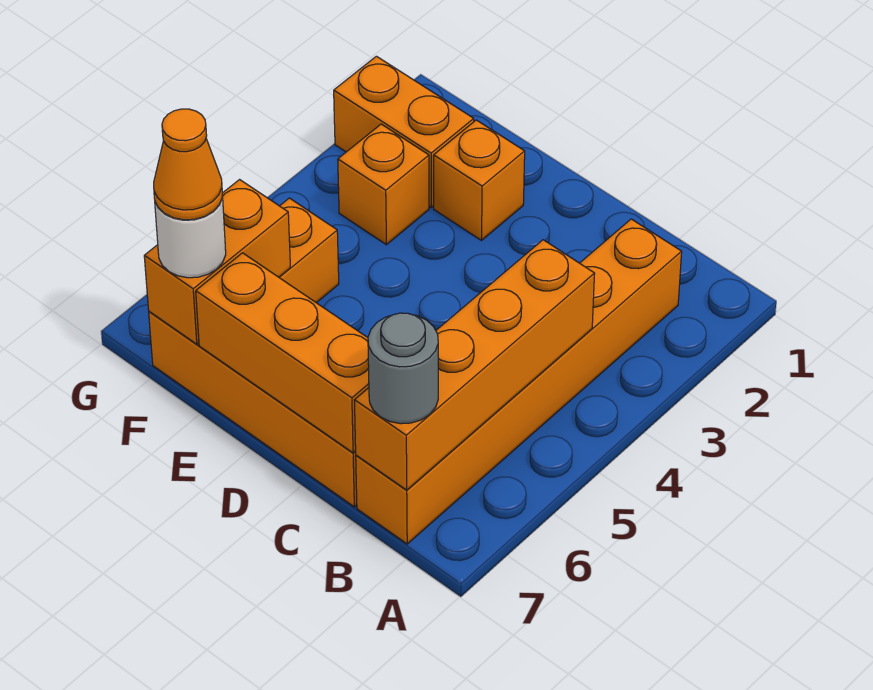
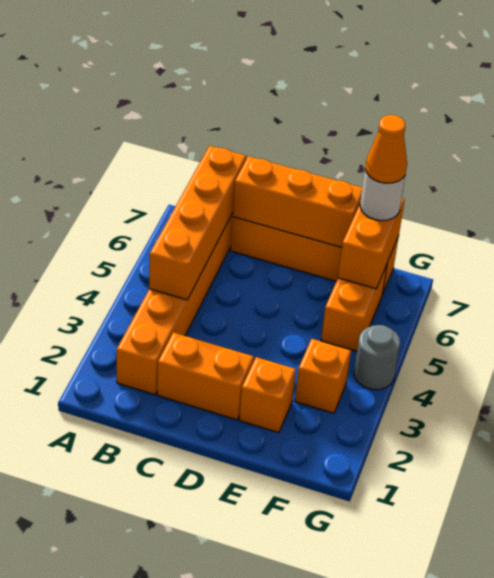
grey round brick B7 level 3 -> grey round brick G4 level 1
orange brick F2:G2 level 1 -> orange brick C2:D2 level 1

